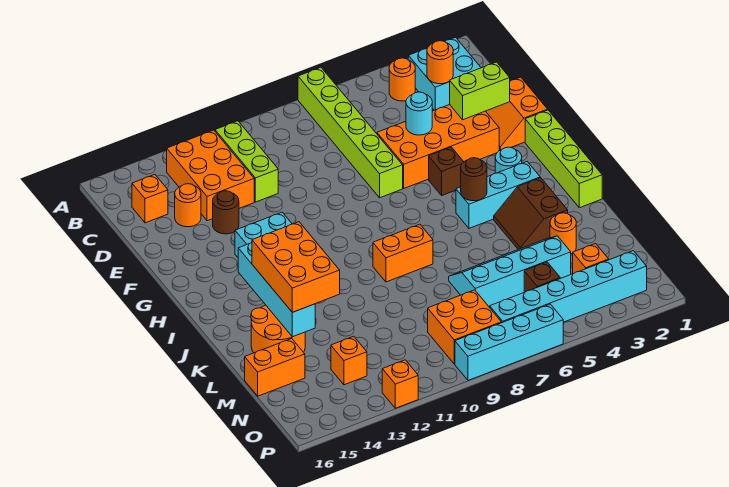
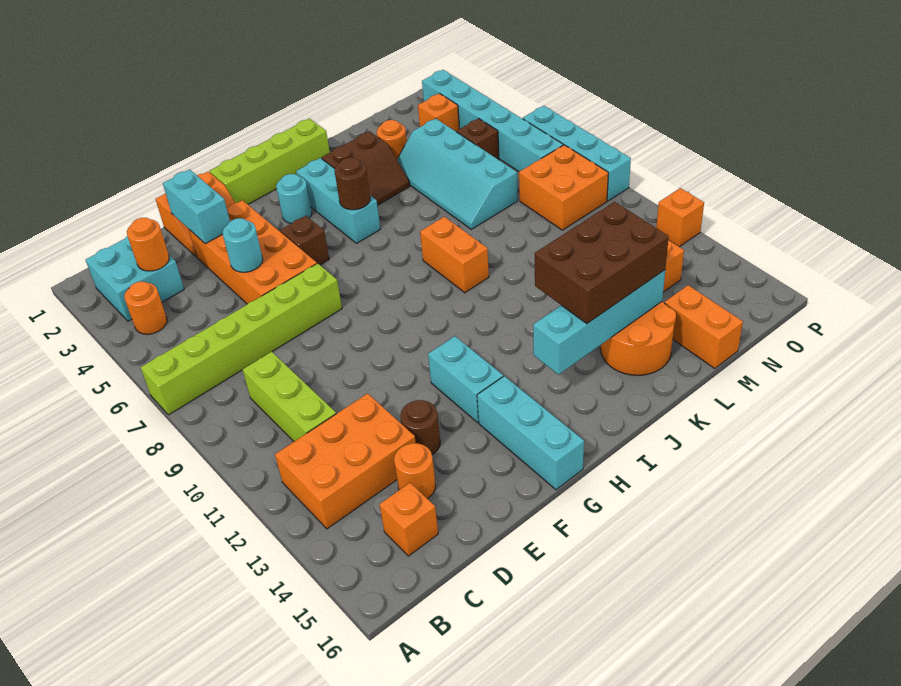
lime brick B11:D11 level 1 -> lime brick C9:C11 level 1
lime brick E2:E3 level 2 -> cyan brick E2:E3 level 2
none -> cyan brick G14:G16 level 1
orange brick J13:L14 level 3 -> brown brick J13:L14 level 3

